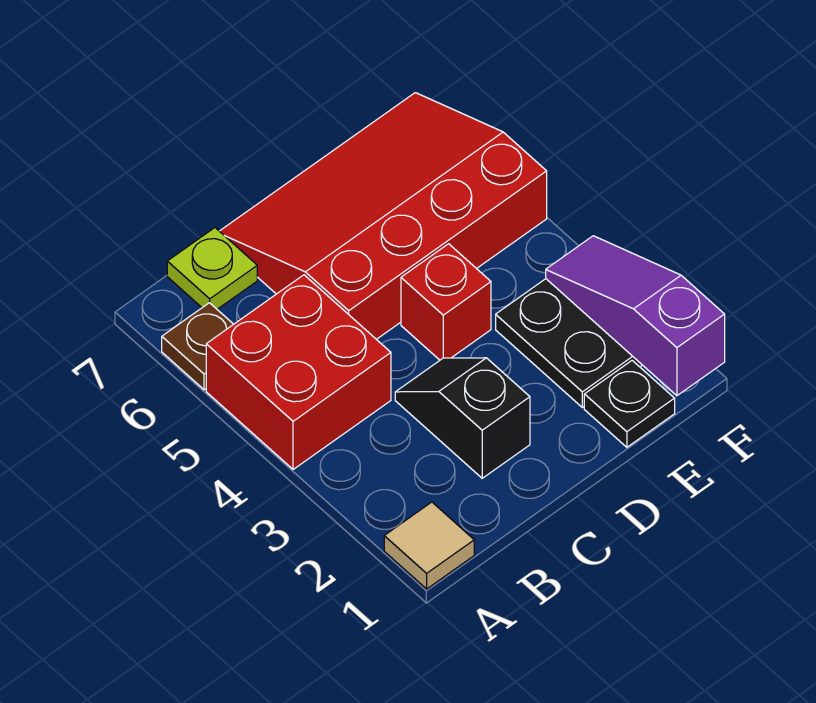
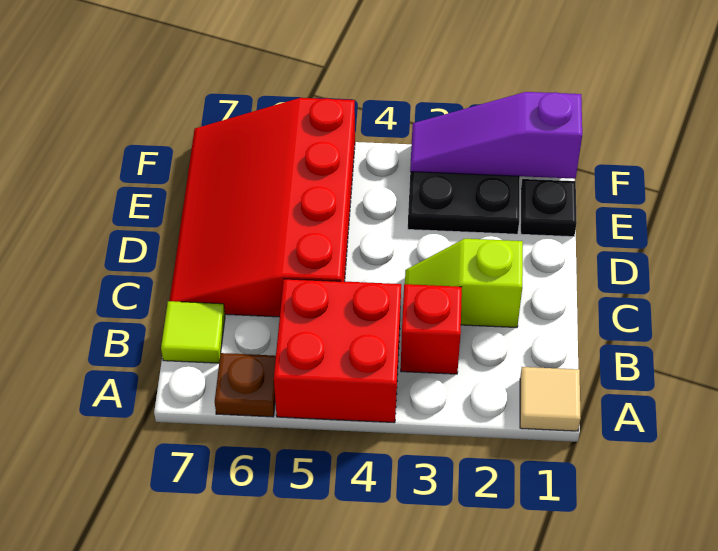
lime plate B7 level 1 -> lime tile B7 level 1
black slope C2:C3 level 1 top 2 -> lime slope C2:C3 level 1 top 2
red brick D4 level 1 -> red brick B3 level 1

